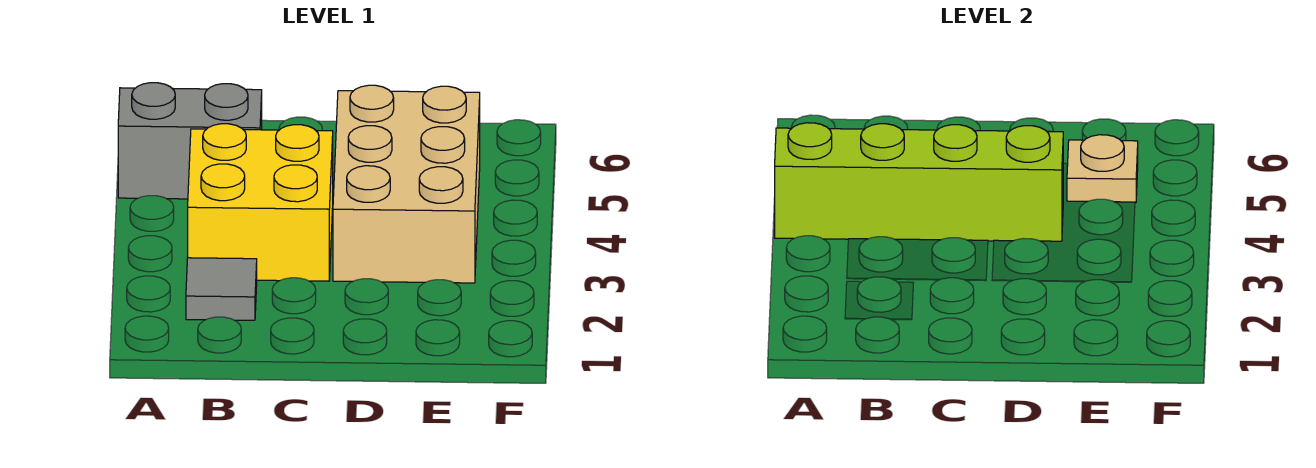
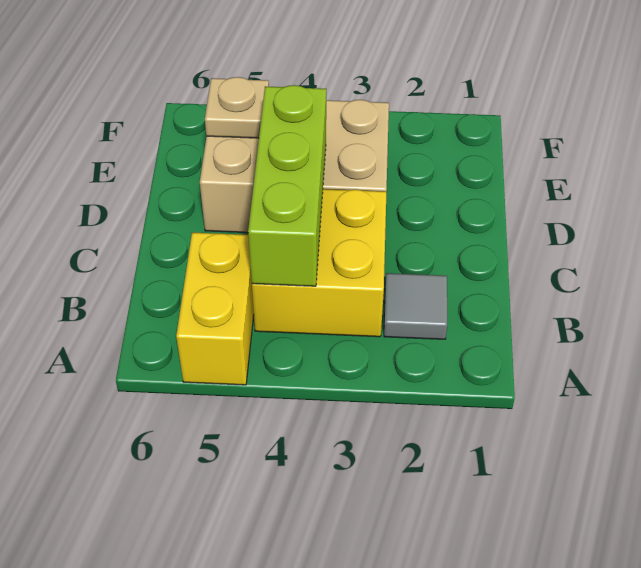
lime brick A4:D4 level 2 -> lime brick B4:D4 level 2
grey brick A5:B5 level 1 -> yellow brick A5:B5 level 1

